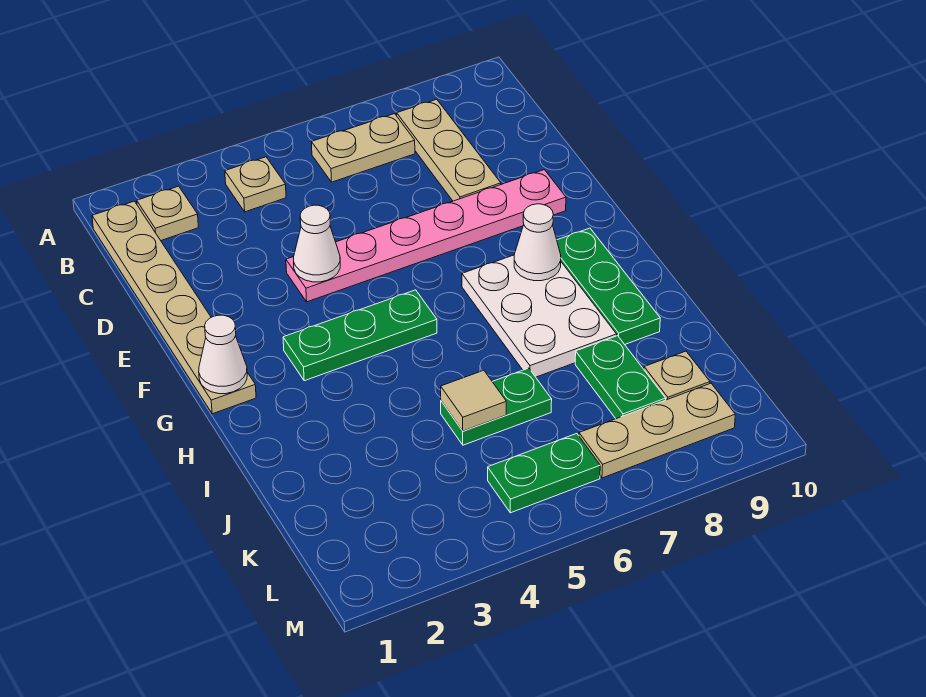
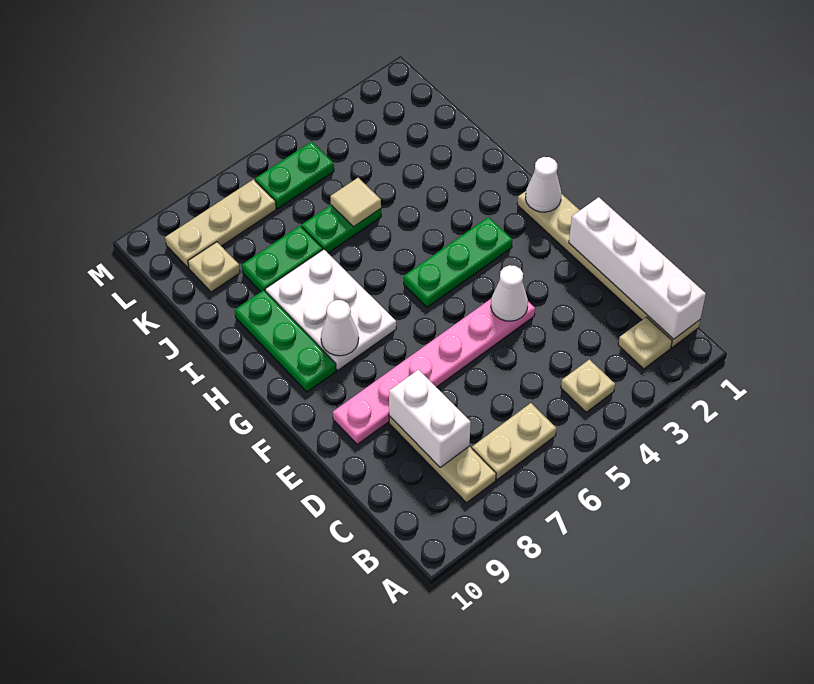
none -> white brick B1:E1 level 2
none -> white brick C8:D8 level 2
green plate J8:K8 level 1 -> green plate J7:J8 level 1

